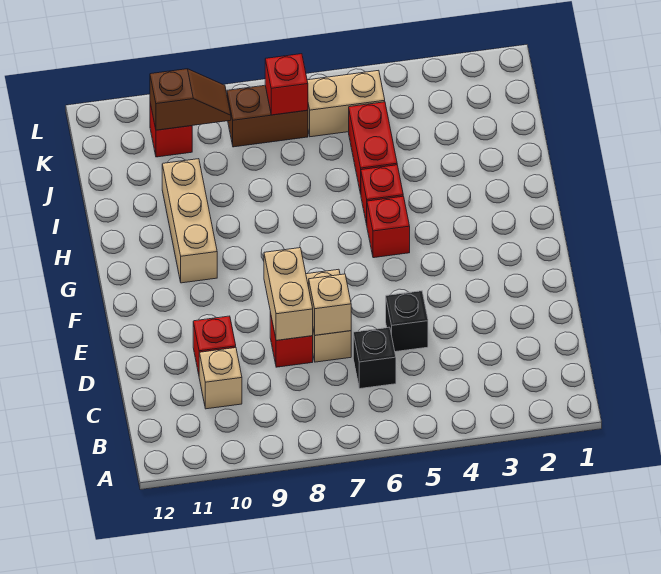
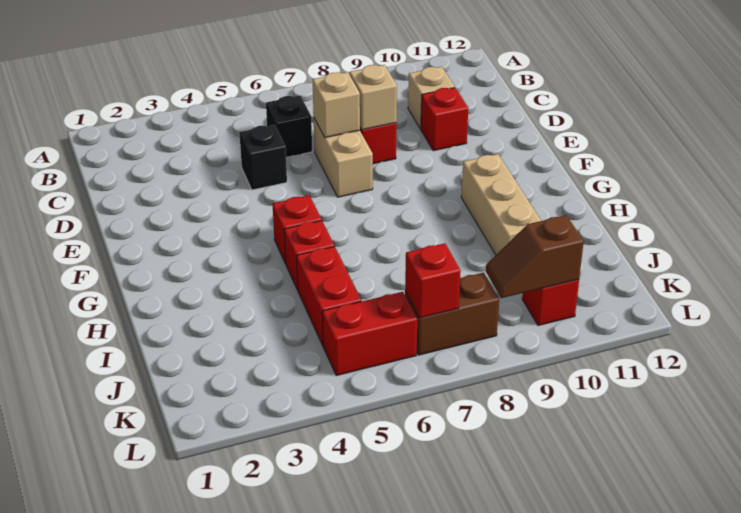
tan brick D8:E8 level 2 -> tan brick D8 level 2
tan brick K5:K6 level 1 -> red brick K5:K6 level 1

